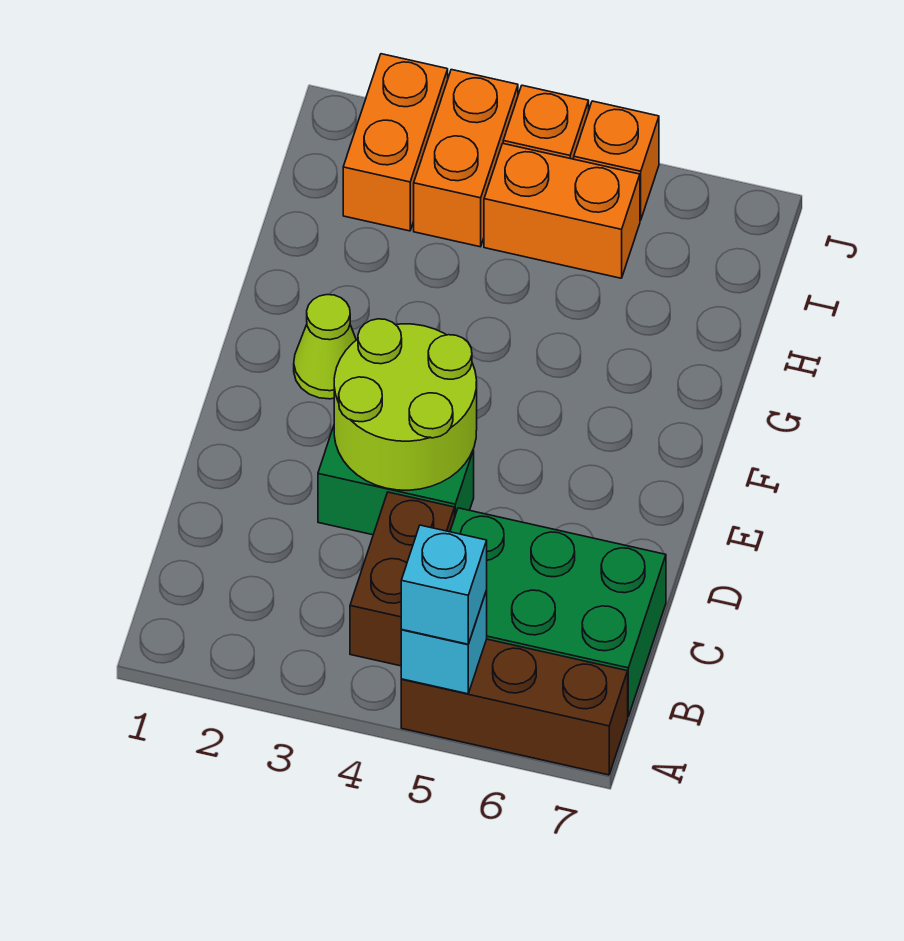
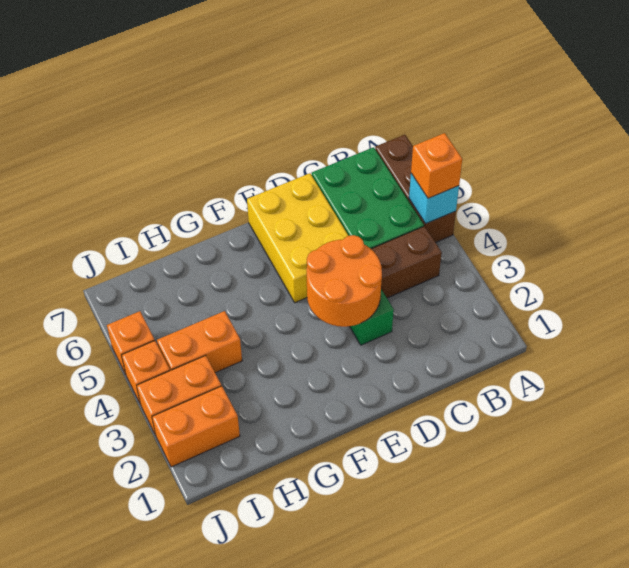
cyan brick A5 level 3 -> orange brick A5 level 3
lime round brick D3:E4 level 2 -> orange round brick D3:E4 level 2
none -> yellow brick D5:E7 level 1
lime cone F2 level 1 -> none
orange brick I4:I5 level 1 -> orange brick H4:I4 level 1

